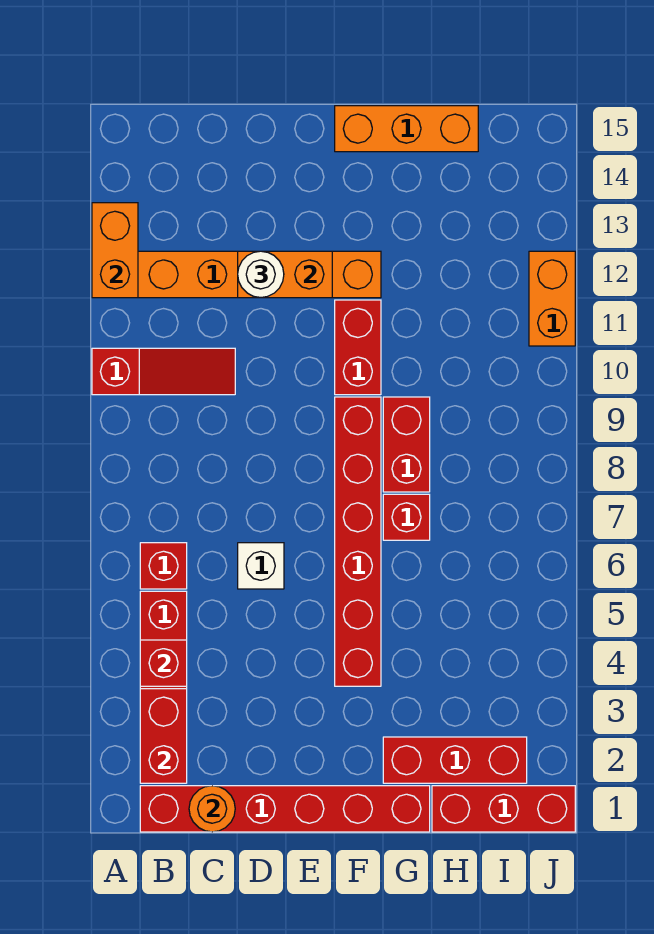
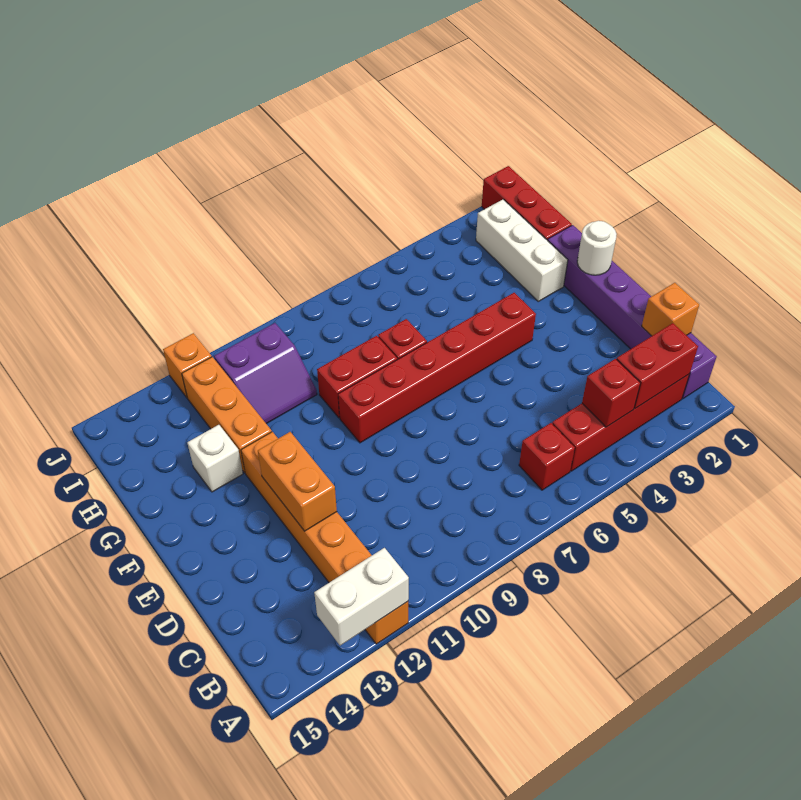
red slope A10:C10 level 1 top A -> none
orange brick A12:A13 level 2 -> white brick A12:A13 level 2
red brick B1:G1 level 1 -> purple brick B1:G1 level 1
orange round brick C1 level 2 -> orange brick C1 level 2
white brick D6 level 1 -> white brick G13 level 1
white round brick D12 level 3 -> white round brick F1 level 2
red brick F10:F11 level 1 -> none
orange brick F15:H15 level 1 -> orange brick G12:I12 level 1
red brick G2:I2 level 1 -> white brick G2:I2 level 1
none -> purple slope H10:I11 level 1 top I
orange brick J11:J12 level 1 -> orange brick J12 level 1

